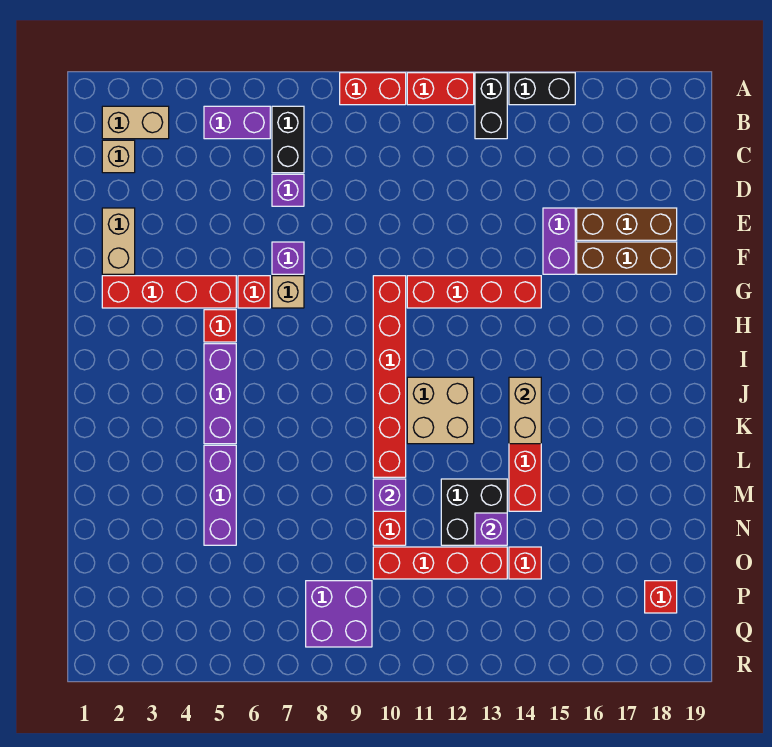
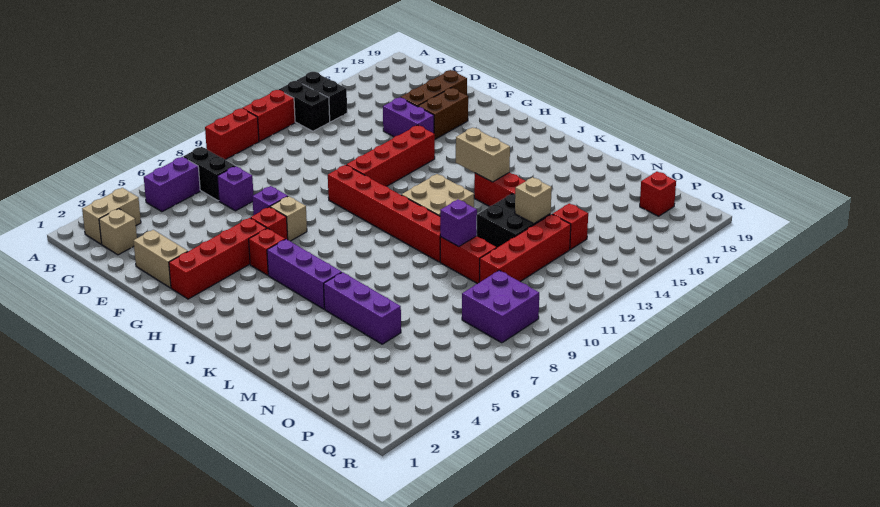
black brick A14:A15 level 1 -> black brick A14:B14 level 1
brown brick F16:F18 level 1 -> brown brick F16:F17 level 1
purple brick N13 level 2 -> tan brick N13 level 2

